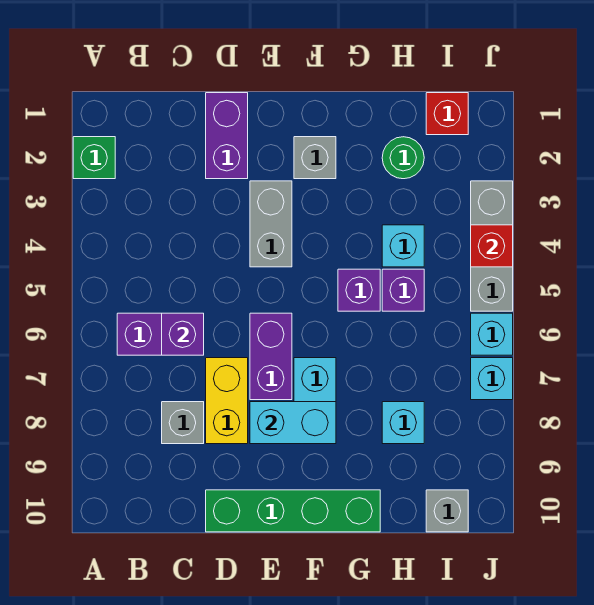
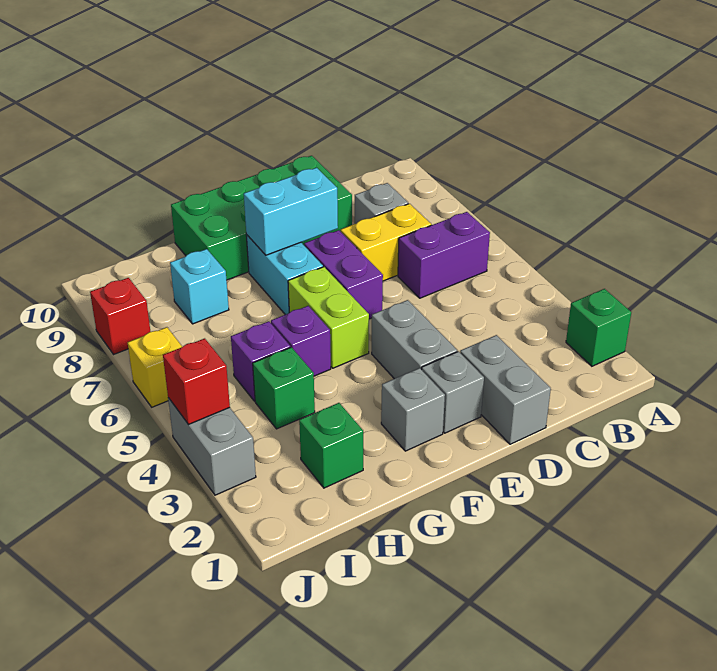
purple brick C6 level 2 -> none
purple brick D1:D2 level 1 -> grey brick D1:D2 level 1
yellow brick D7:D8 level 1 -> yellow brick C7:D7 level 1
green brick D10:G10 level 1 -> green brick D9:G10 level 1
none -> lime brick F5:F6 level 1
green round brick H2 level 1 -> green brick H2 level 1
cyan brick H4 level 1 -> green brick H4 level 1
red brick I1 level 1 -> red brick J8 level 1
grey brick I10 level 1 -> grey brick E2 level 1
grey brick J3:J5 level 1 -> grey brick J3:J4 level 1
cyan brick J6 level 1 -> yellow brick J6 level 1
cyan brick J7 level 1 -> none

